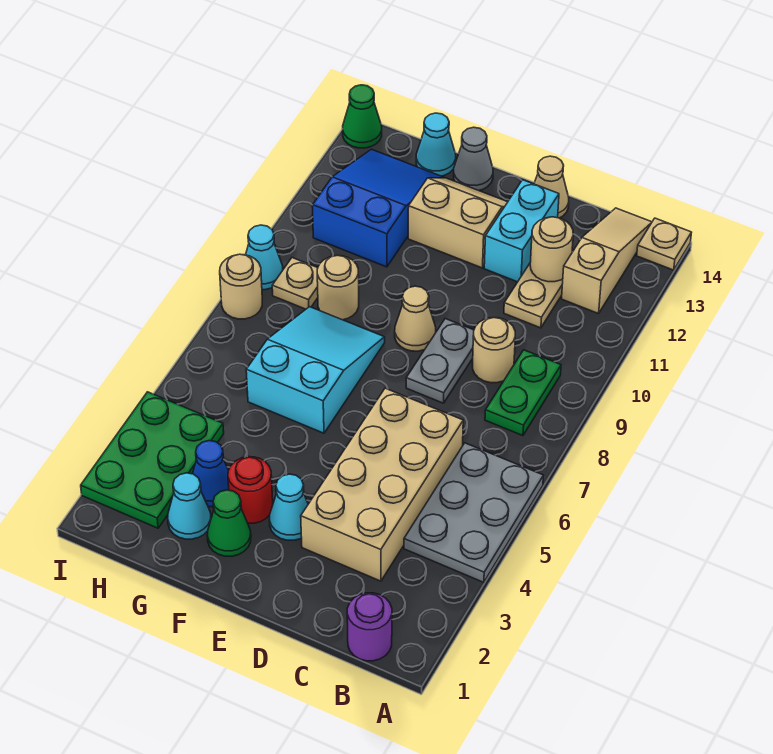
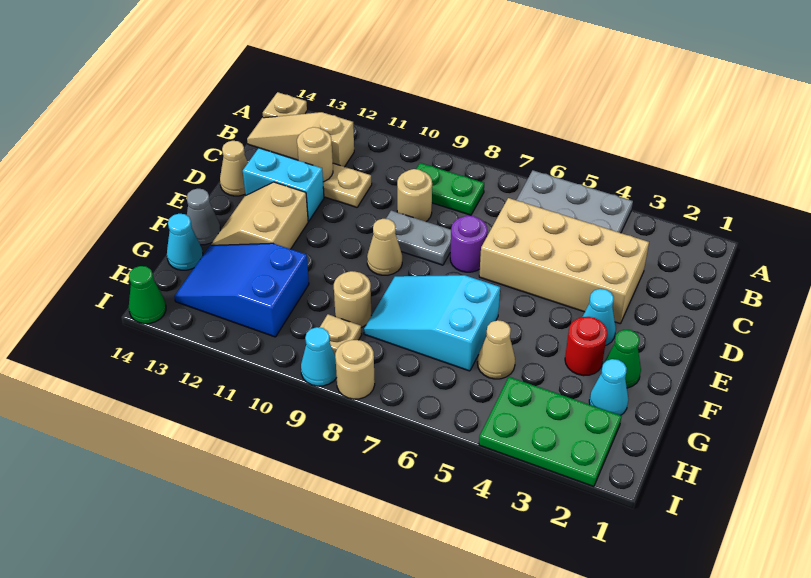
purple round brick B1 level 1 -> purple round brick D7 level 1
blue cone G3 level 1 -> none
none -> tan cone G5 level 1

